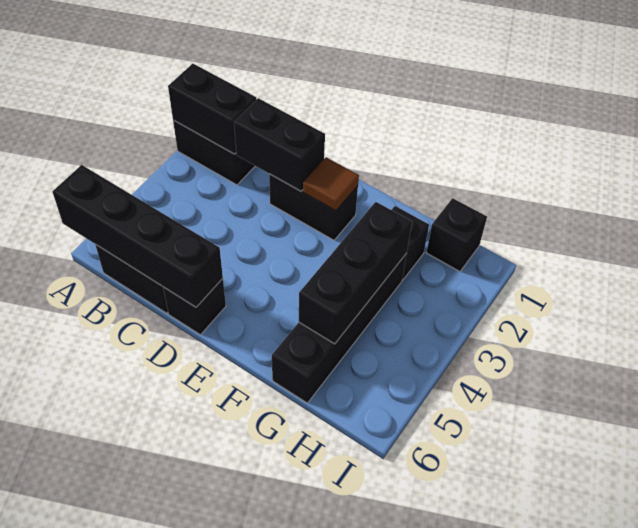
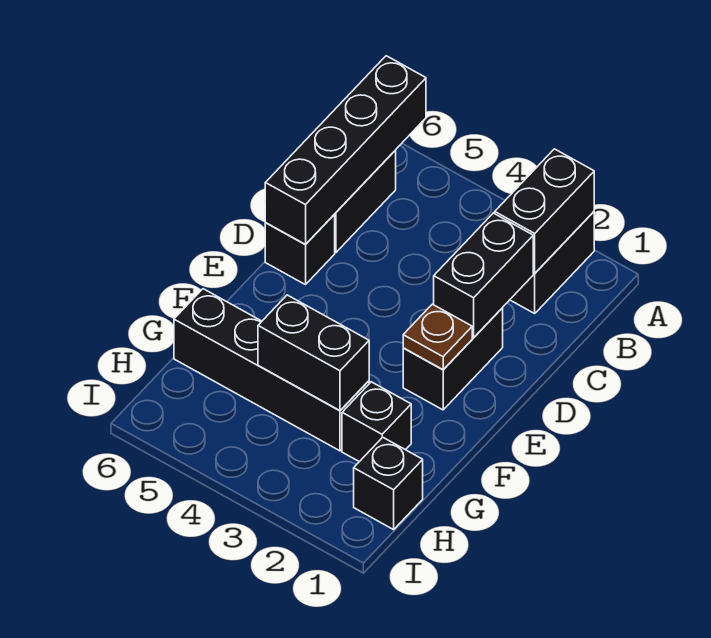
brown tile E2 level 2 -> brown plate E2 level 2
black brick G3:G5 level 2 -> black brick G3:G4 level 2

